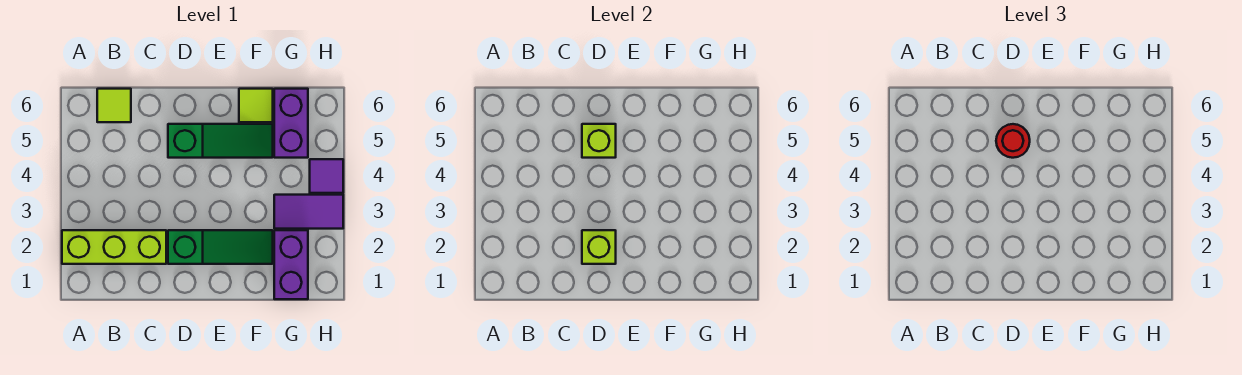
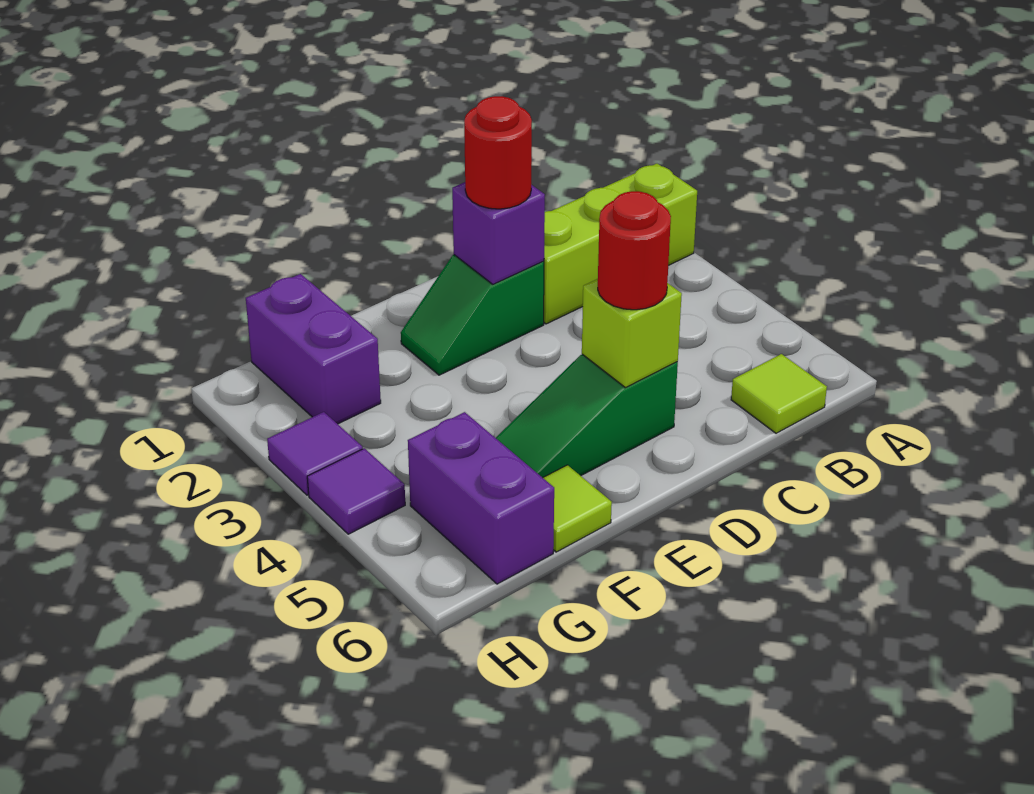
green slope D2:F2 level 1 top D -> green slope D2:E2 level 1 top D
lime brick D2 level 2 -> purple brick D2 level 2
none -> red round brick D2 level 3
purple tile G3:H3 level 1 -> purple tile H3 level 1

